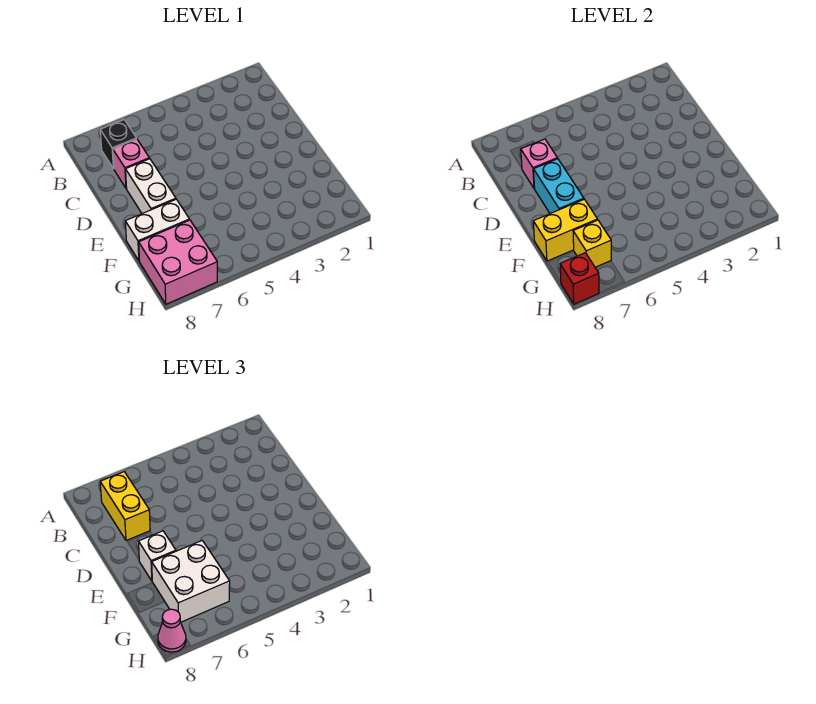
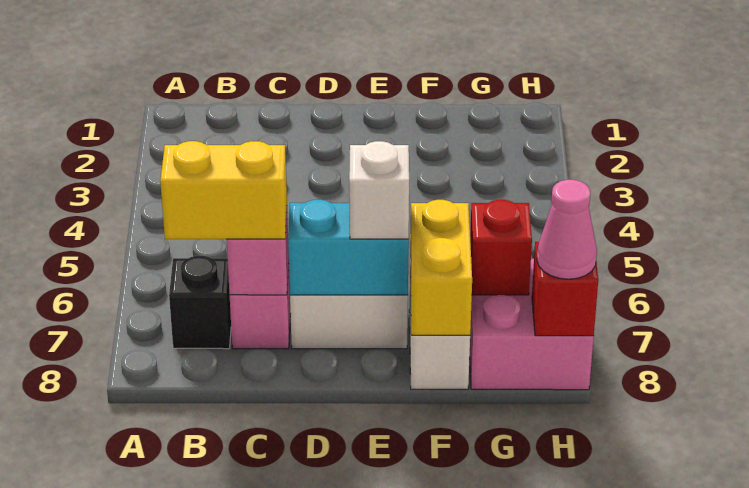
white brick F6:G7 level 3 -> none
yellow brick G7 level 2 -> red brick G7 level 2

